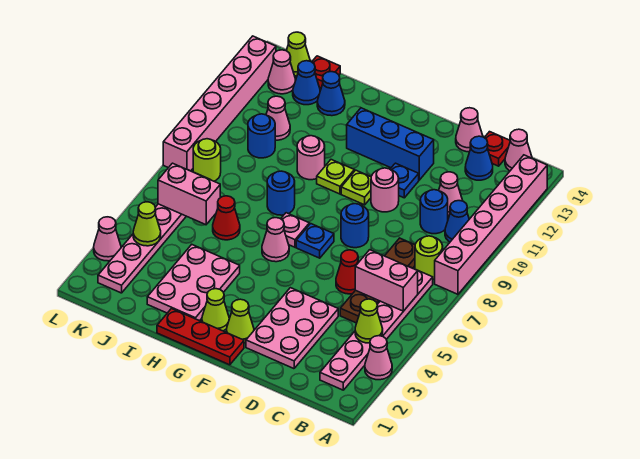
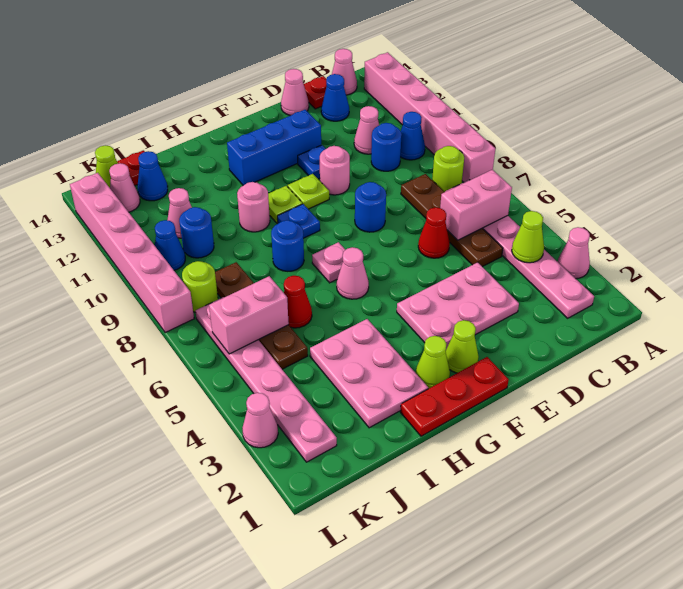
pink plate D2:E4 level 1 -> pink plate D3:F4 level 1
blue plate F7 level 1 -> blue plate G9 level 1
blue cone I13 level 1 -> blue cone K10 level 1
none -> brown plate J5:J8 level 1
lime cone K4 level 2 -> none

